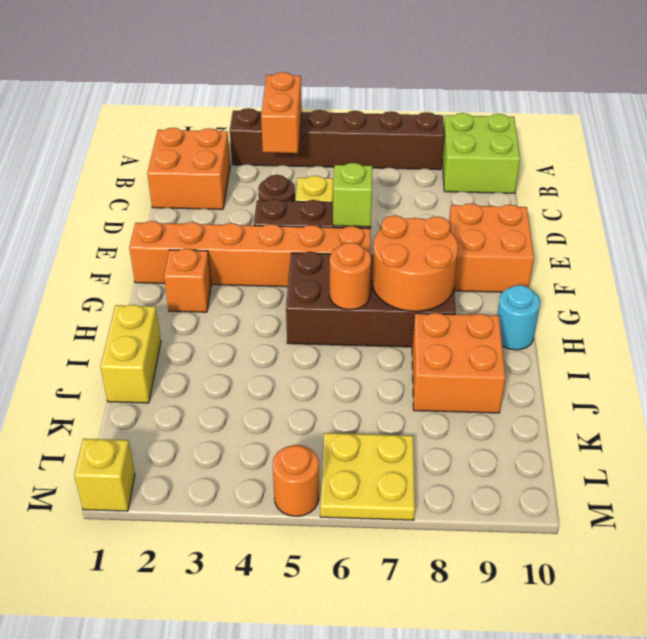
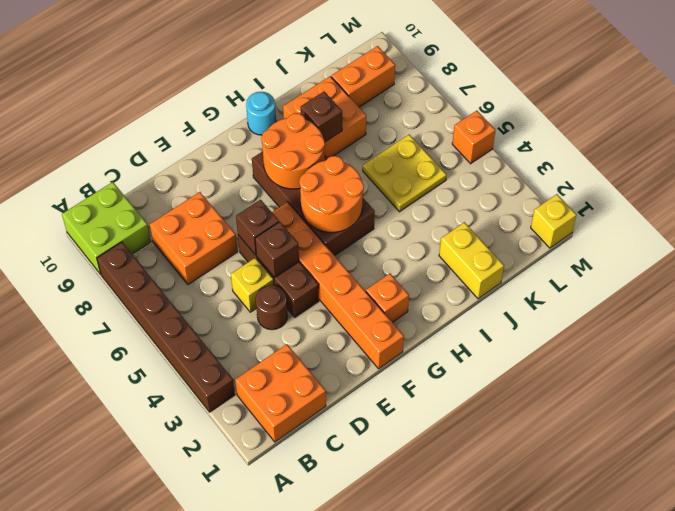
orange brick A4:B4 level 2 -> orange brick K9:L9 level 1
none -> brown brick E5 level 2
lime brick E6 level 2 -> brown brick E6 level 2
orange brick E9:F10 level 1 -> orange brick C7:D8 level 1
orange round brick H6 level 2 -> orange round brick G5:H6 level 2
yellow brick I1:J1 level 1 -> yellow brick J1:J2 level 1
none -> brown brick I8 level 2
yellow plate L6:M7 level 1 -> yellow plate J5:K6 level 1
orange round brick M5 level 1 -> orange brick M5 level 1

